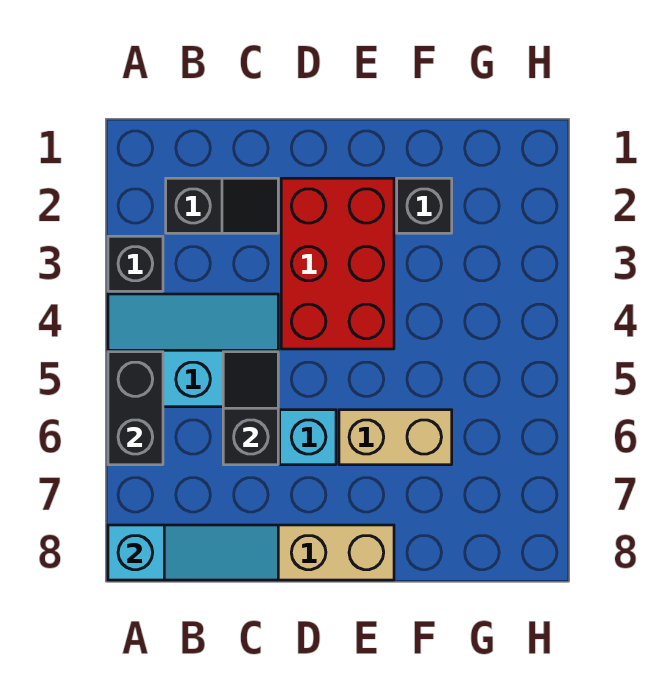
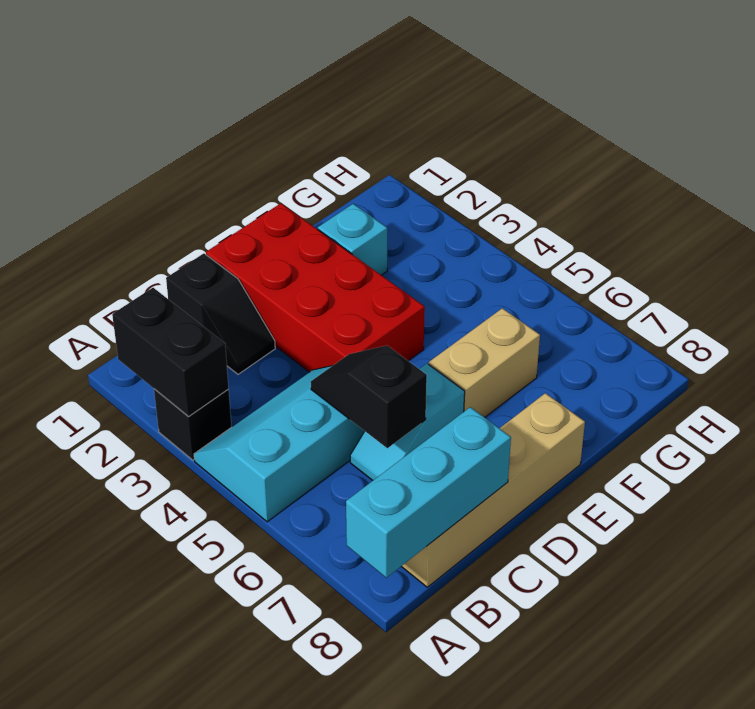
black brick A5:A6 level 2 -> black brick A2:A3 level 2
cyan slope A8:C8 level 2 top A -> cyan brick A8:C8 level 2
black slope B2:C2 level 1 top B -> black slope C1:C2 level 1 top 1
red brick D2:E4 level 1 -> red brick D1:E4 level 1
black brick F2 level 1 -> cyan brick F2 level 1

